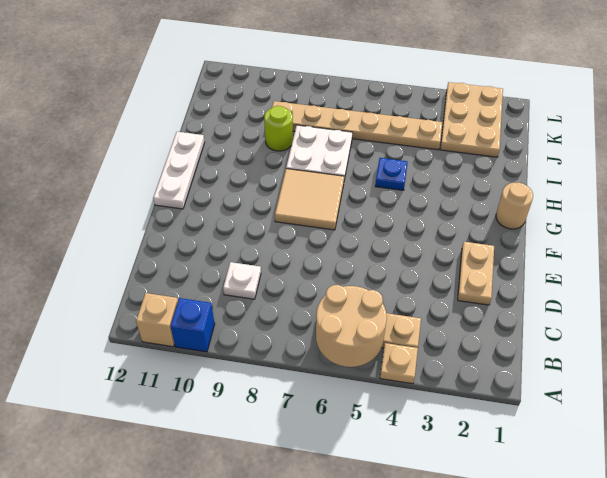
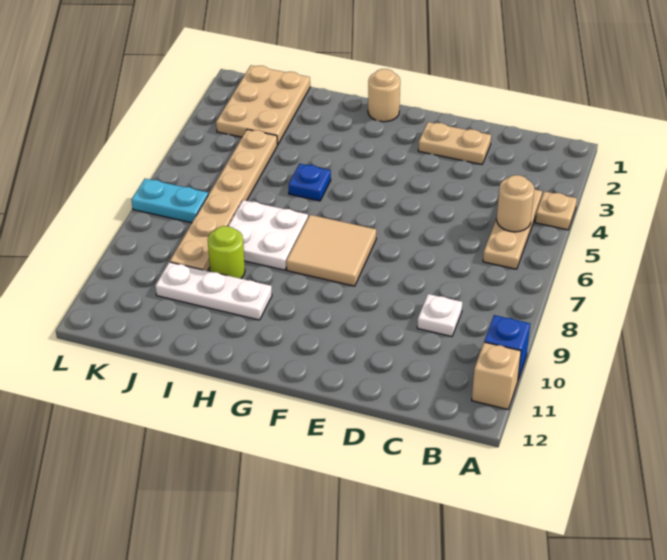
tan round brick A5:B6 level 2 -> tan round brick B5 level 2
white plate F12:H12 level 1 -> white plate H10:J10 level 1
tan plate J2:L3 level 1 -> tan plate J1:K3 level 1
none -> cyan plate K7:L7 level 1

